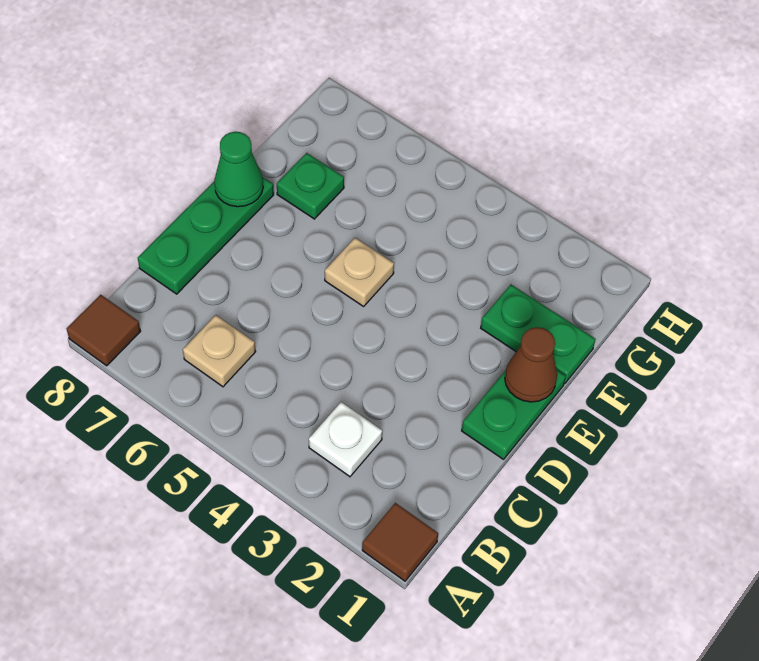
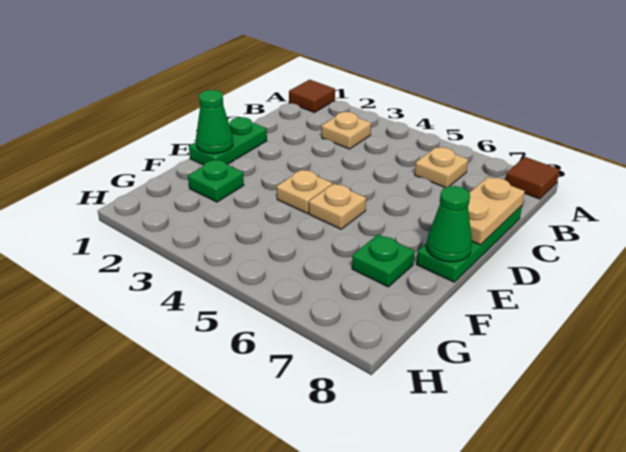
white plate B3 level 1 -> tan plate B3 level 1
none -> tan plate C8:D8 level 2
brown cone E1 level 2 -> green cone E1 level 2
none -> tan plate E4 level 1
green plate F1:F2 level 1 -> green plate F2 level 1

